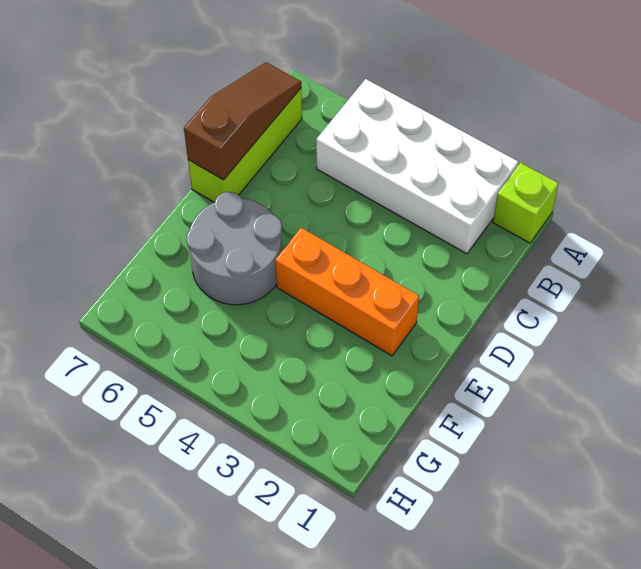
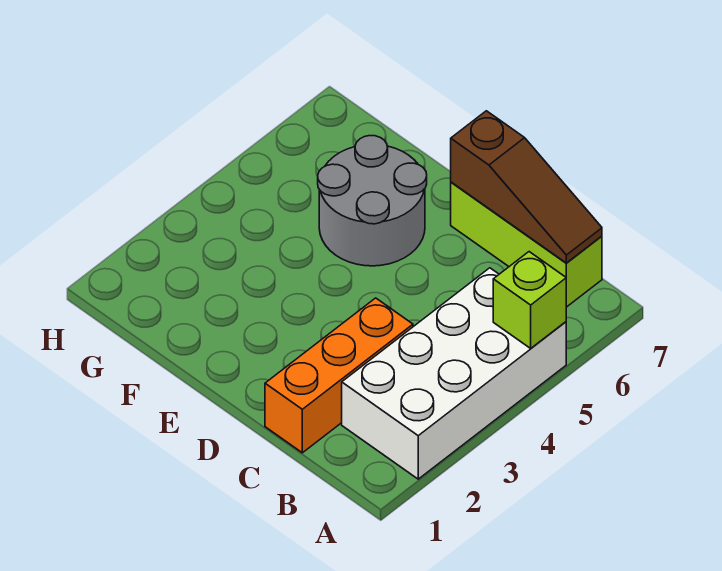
lime brick A1 level 1 -> lime brick A5 level 2
orange brick E2:E4 level 1 -> orange brick C1:C3 level 1

